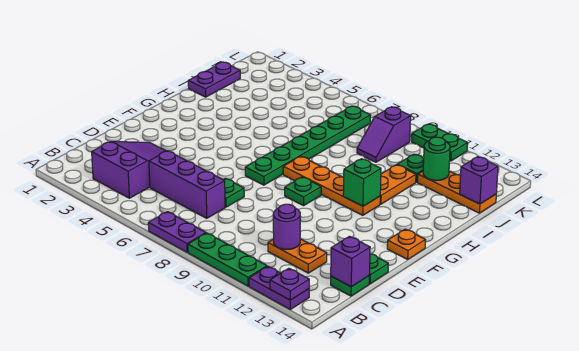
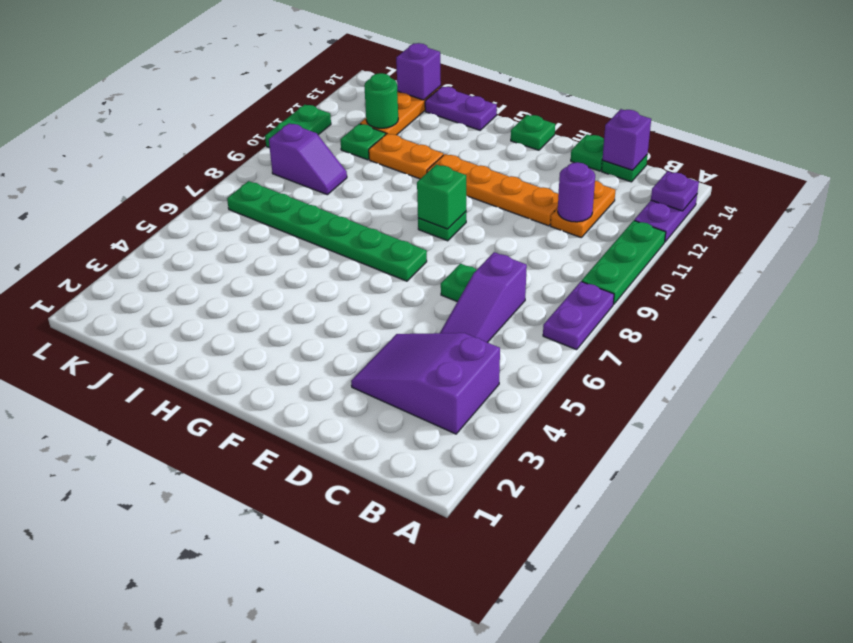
purple brick C5:C7 level 1 -> purple slope C5:C7 level 1 top 7
orange plate F14 level 1 -> green plate F14 level 1
orange plate G8:G11 level 1 -> orange plate D11:G11 level 1
green brick G11 level 2 -> green brick F9 level 2
purple plate I1:J1 level 1 -> purple plate H14:I14 level 1

